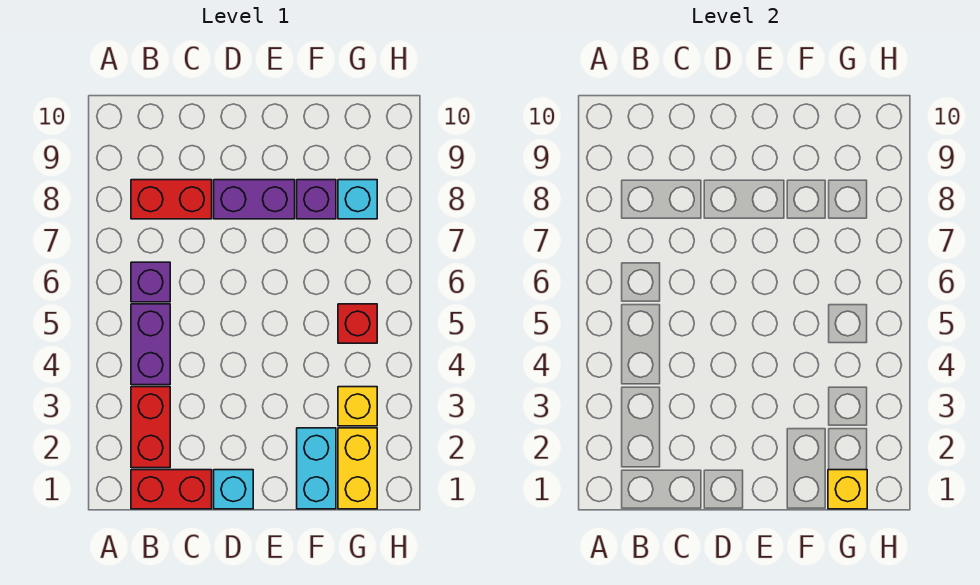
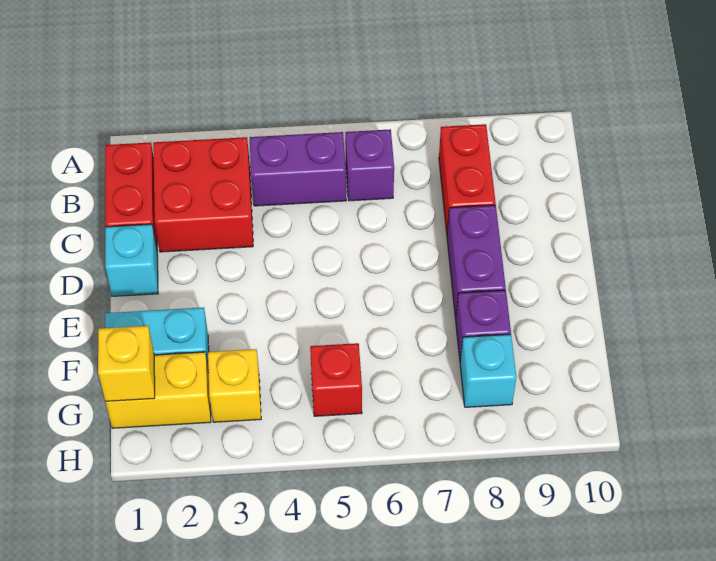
red brick B2:B3 level 1 -> red brick B2:C3 level 1

